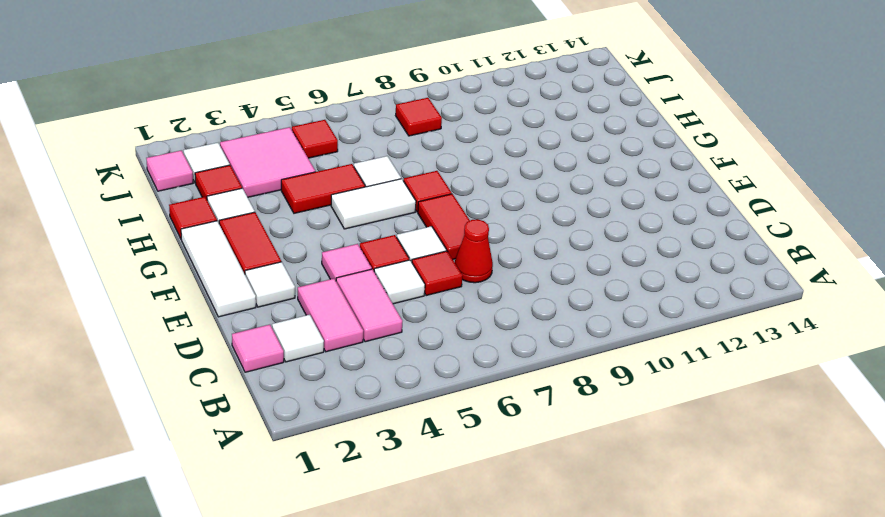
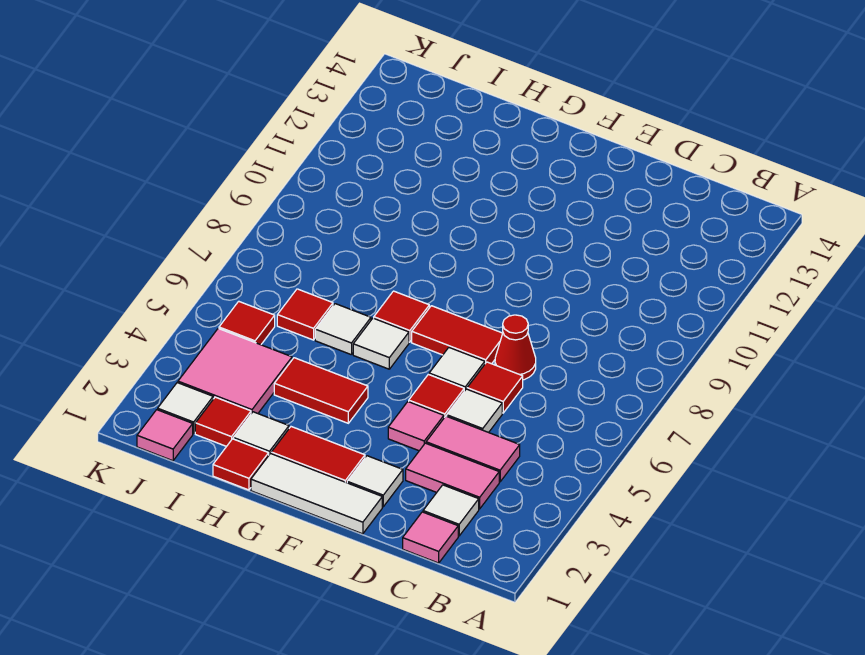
white tile G5:G6 level 1 -> white tile G6 level 1
red tile H4:H5 level 1 -> red tile G4:H4 level 1
red tile J8 level 1 -> red tile I6 level 1

